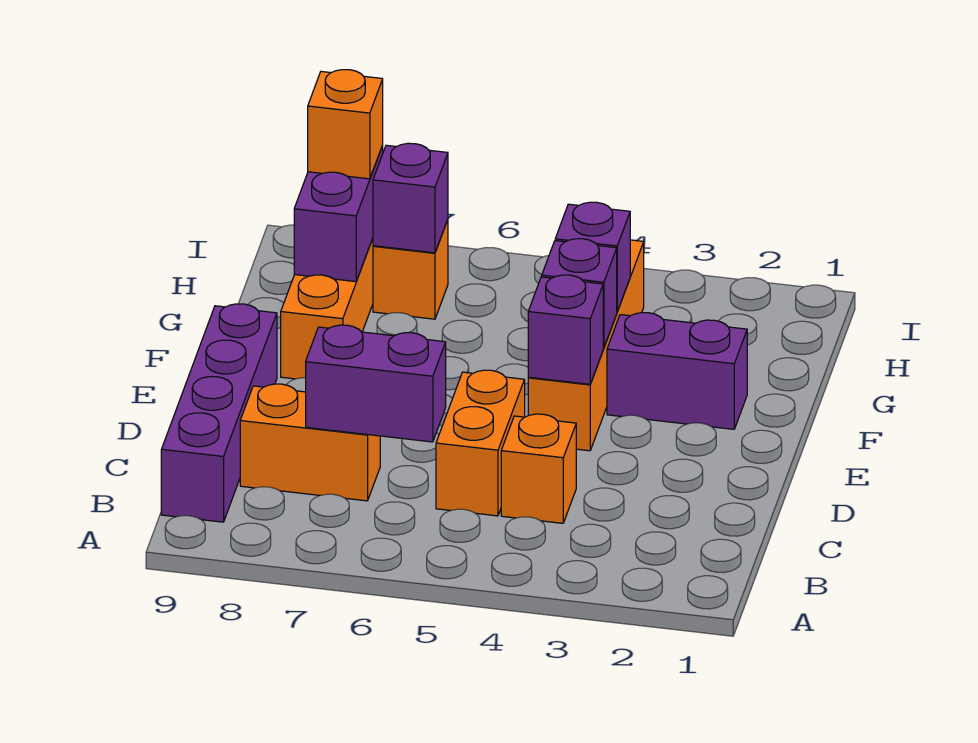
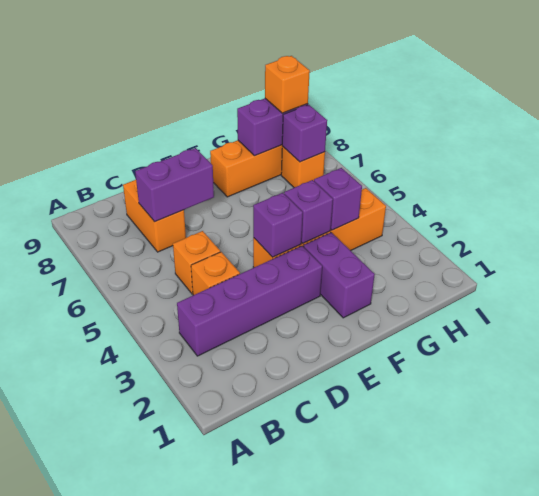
purple brick B9:E9 level 1 -> purple brick B3:E3 level 1
orange brick C5:D5 level 1 -> orange brick C5 level 1
purple brick C6:C7 level 2 -> purple brick C7:D7 level 2

